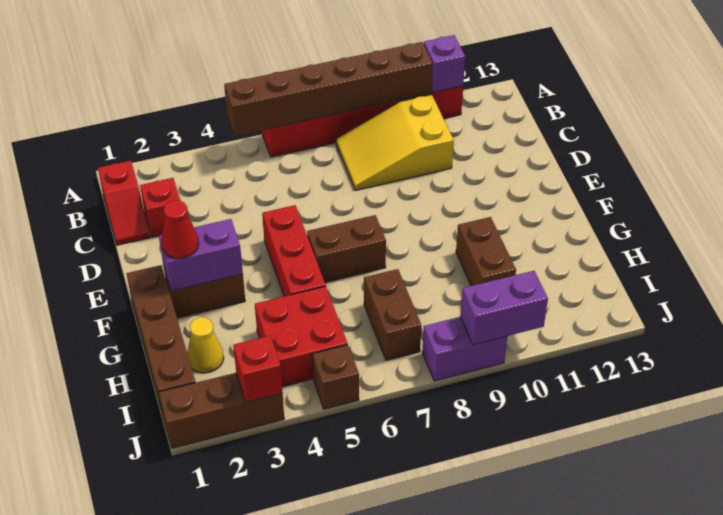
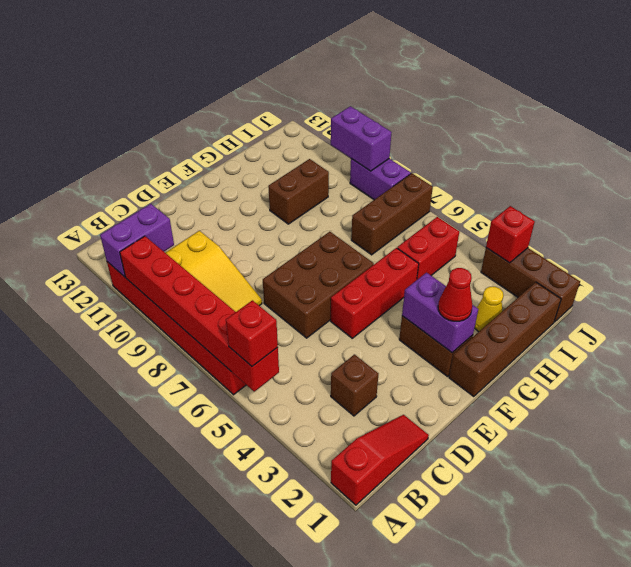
brown brick A5:A10 level 2 -> red brick A5:A10 level 2
purple brick A11 level 2 -> purple brick A11:B11 level 2
red slope B1:C1 level 1 top B -> red slope A1:C1 level 1 top A
red brick C2 level 1 -> red brick A5 level 3
brown brick F6:F7 level 1 -> brown brick D6:F7 level 1
red brick H4:I5 level 1 -> red brick H5:I5 level 1
brown brick H7:I7 level 1 -> brown brick H7:J7 level 1
brown brick J5 level 1 -> brown brick C3 level 1

